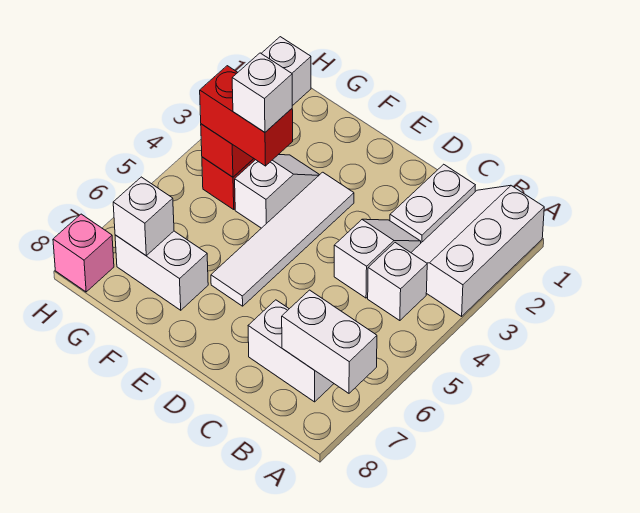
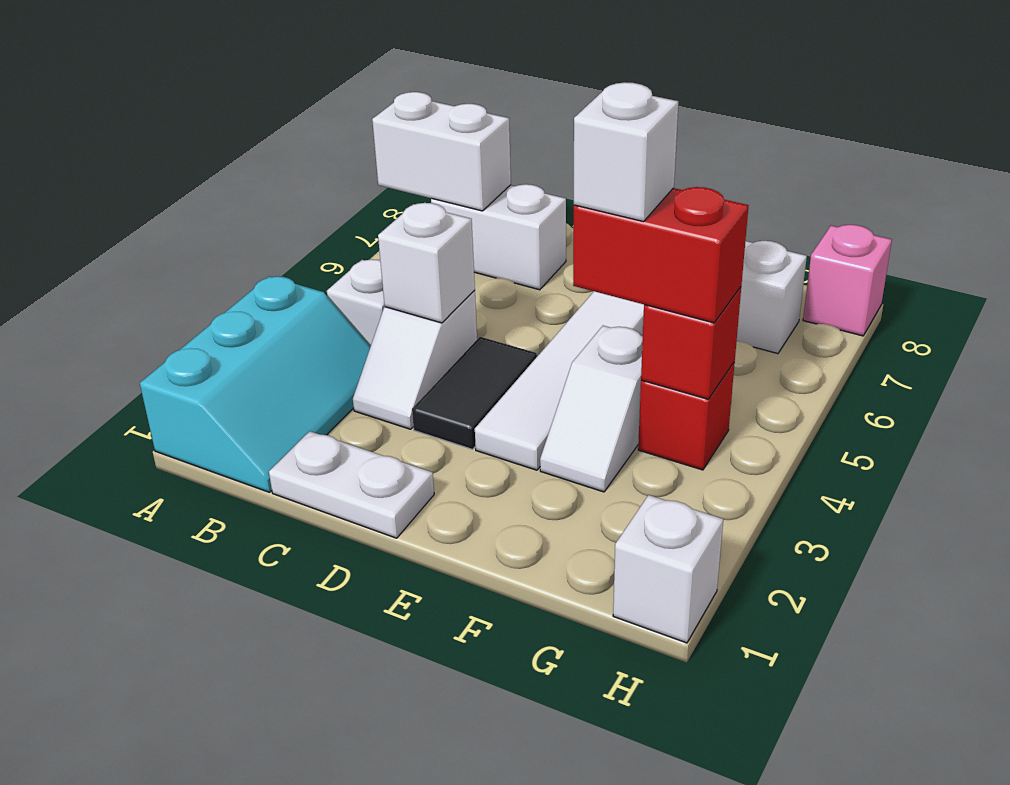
white slope A1:B3 level 1 top A -> cyan slope A1:B3 level 1 top A
white plate C1:C2 level 1 -> white plate C1:D1 level 1
none -> black tile D3:D4 level 1
white brick G7 level 2 -> white brick C4 level 2

